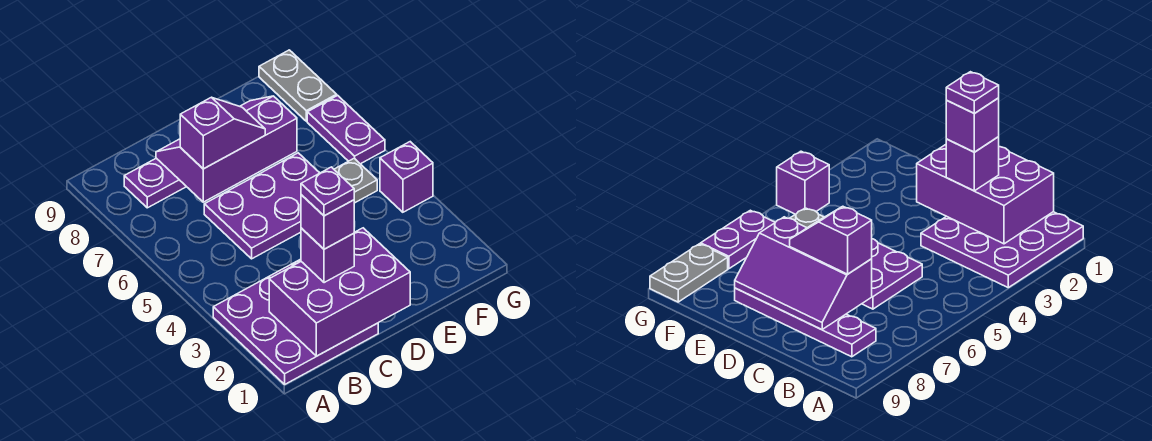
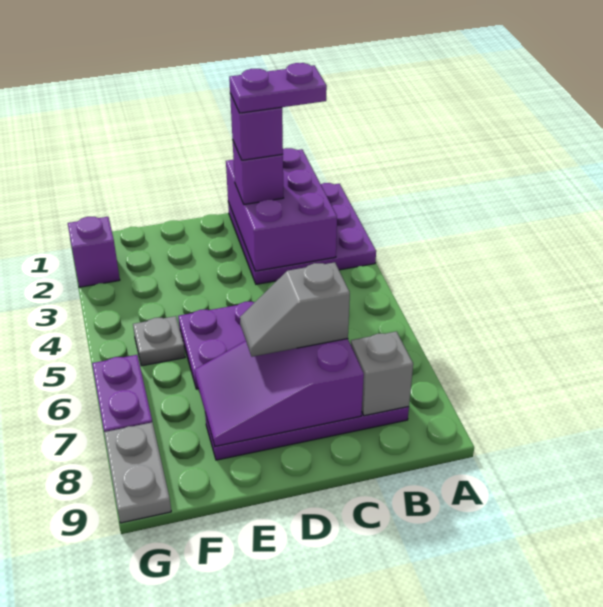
purple brick B1:D2 level 2 -> purple brick B1:C3 level 2
none -> grey brick B8 level 2
purple plate C2 level 5 -> purple plate B2:C2 level 5
purple slope C7:E8 level 2 top 7 -> purple slope C7:E8 level 2 top C
purple slope C7:D7 level 3 top C -> grey slope C7:D7 level 3 top C
purple brick G4 level 1 -> purple brick G2 level 1

